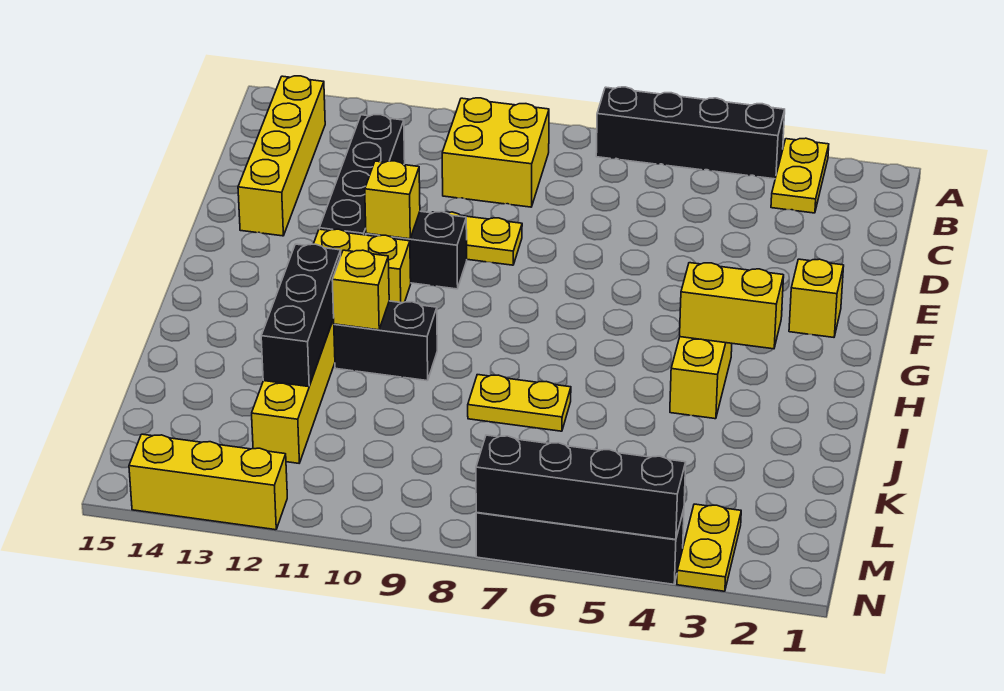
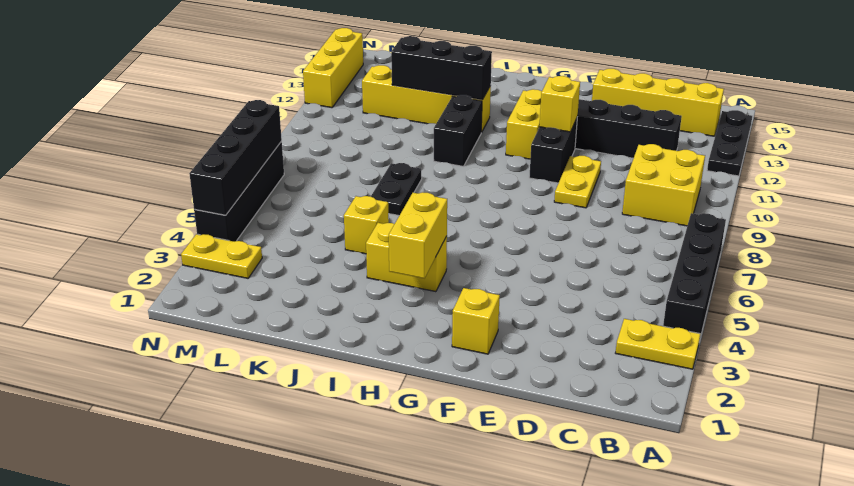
none -> black plate A12:A14 level 1
yellow brick I11 level 2 -> yellow brick J5 level 1
yellow plate J7:J8 level 1 -> black plate J7:J8 level 1

